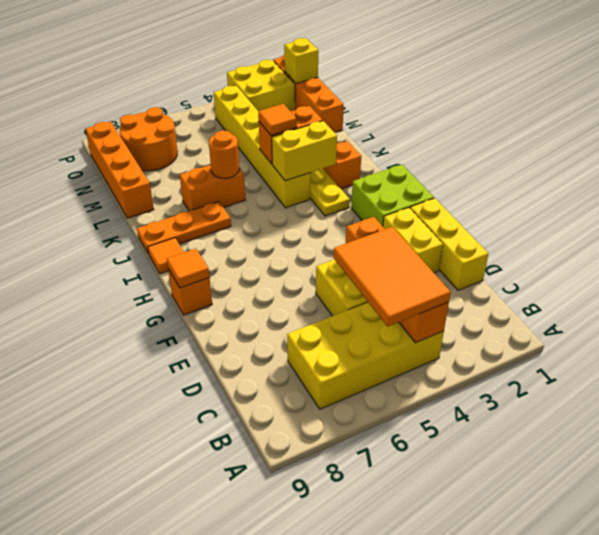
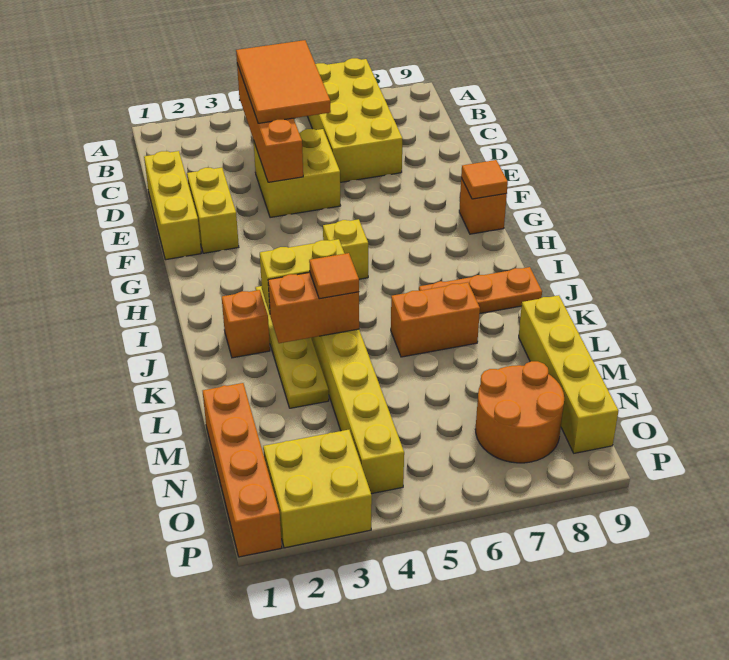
yellow brick B4:C7 level 1 -> yellow brick A6:D7 level 1
lime brick G1:H2 level 1 -> none
orange tile I9 level 1 -> none
orange round brick K6 level 2 -> none
orange brick L9:O9 level 1 -> yellow brick L9:O9 level 1
yellow brick O1 level 2 -> yellow brick H5 level 1

